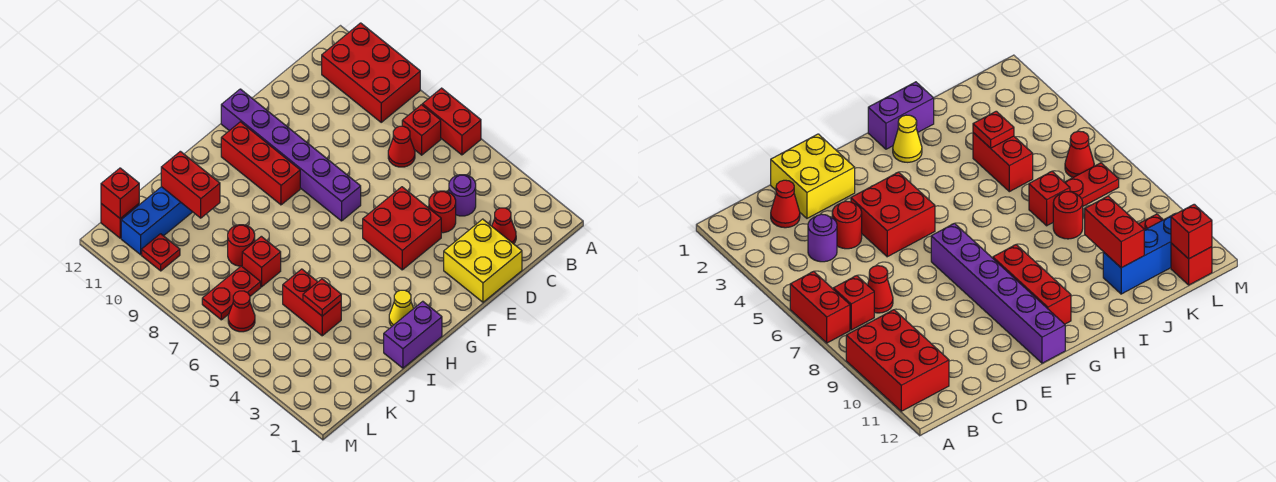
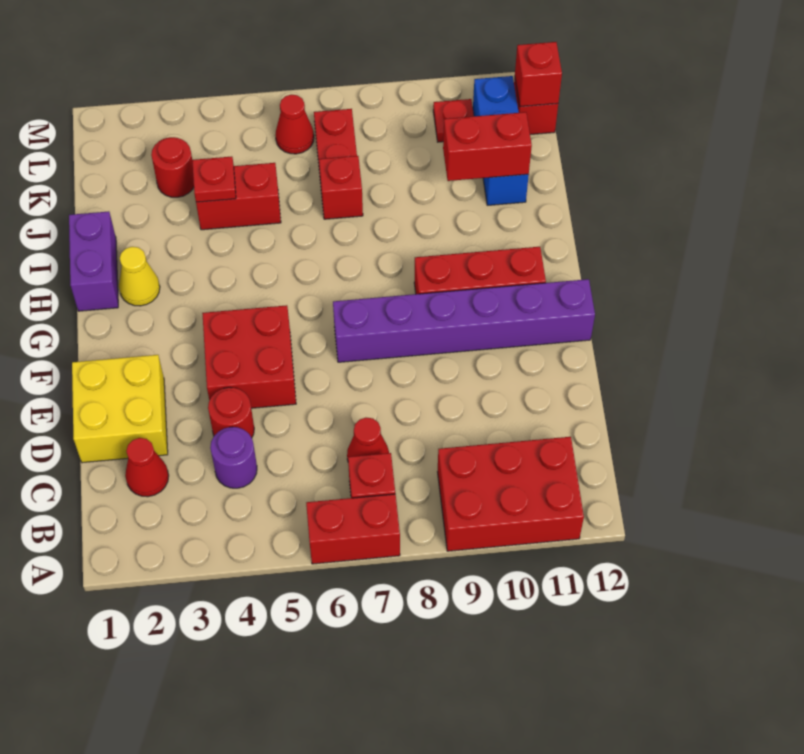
red round brick J8 level 1 -> red round brick K3 level 1

